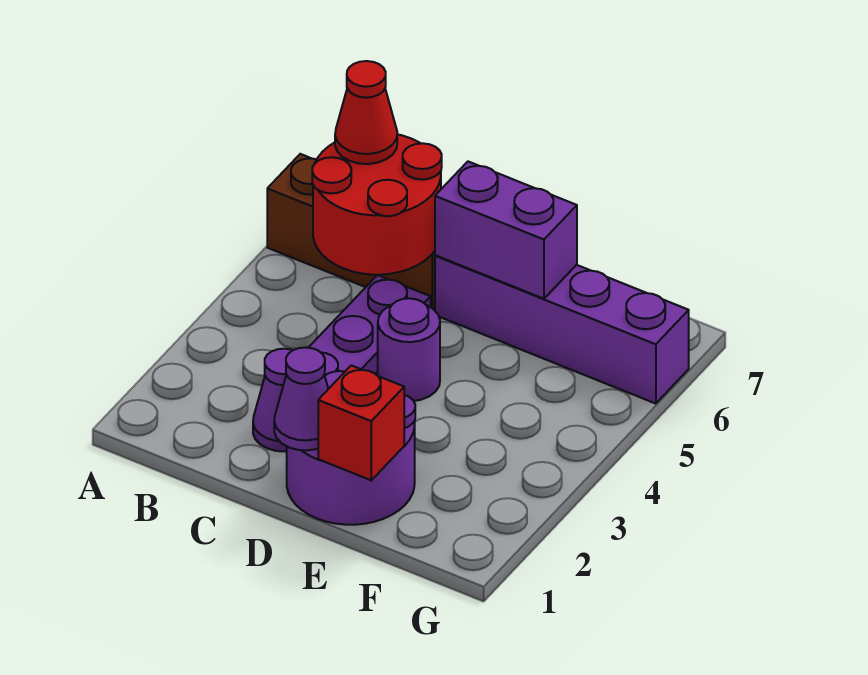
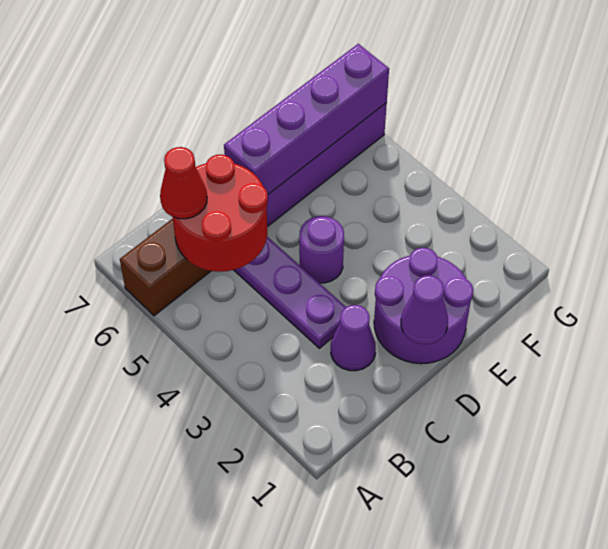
purple brick D6:E6 level 2 -> purple brick D6:G6 level 2
red brick E1 level 2 -> none

